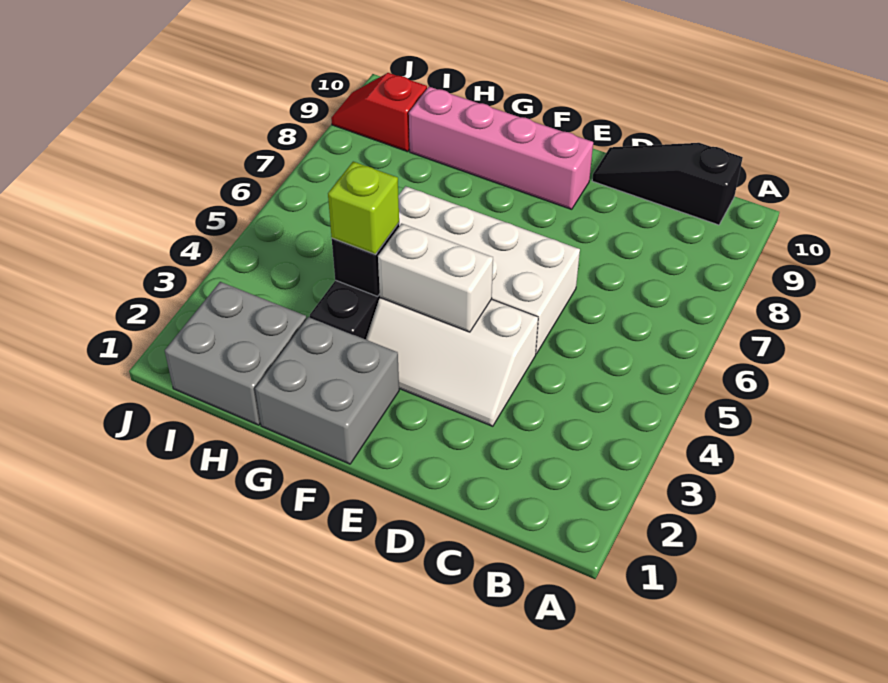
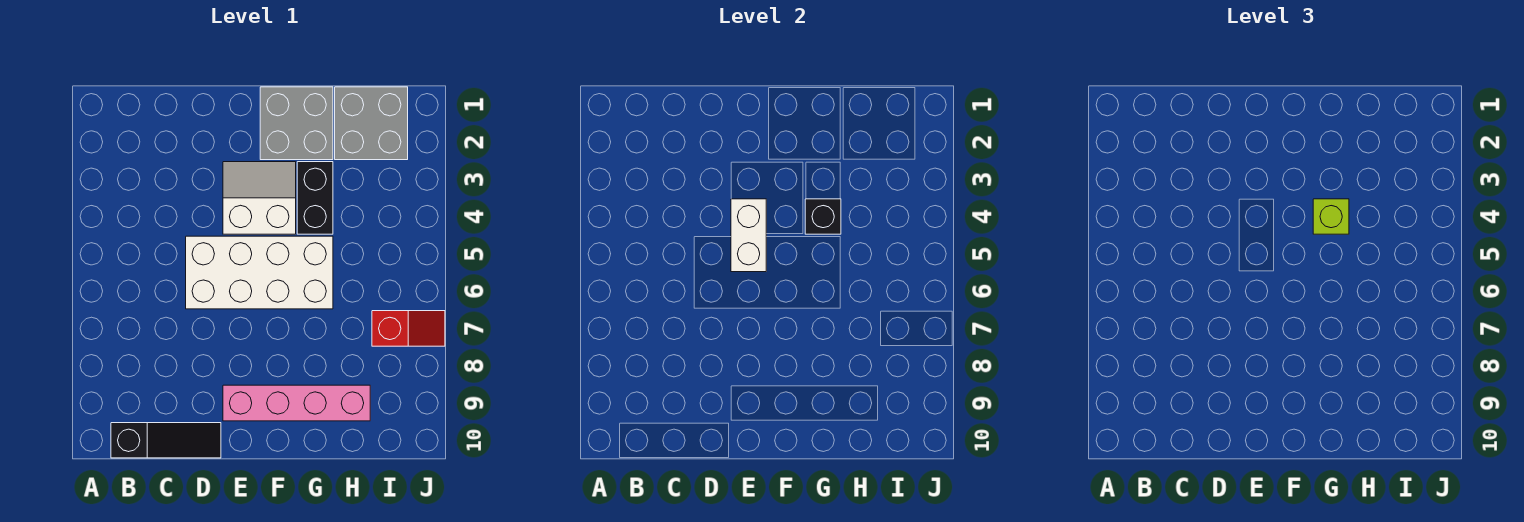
white slope D3:F4 level 1 top 4 -> white slope E3:F4 level 1 top 4
white brick E4:F4 level 2 -> white brick E4:E5 level 2
red slope I9:J9 level 1 top I -> red slope I7:J7 level 1 top I

